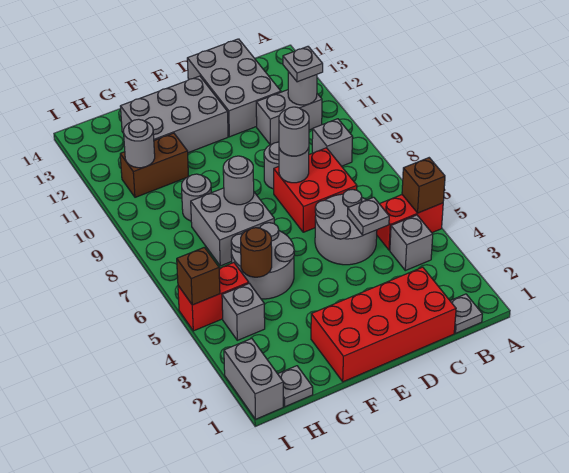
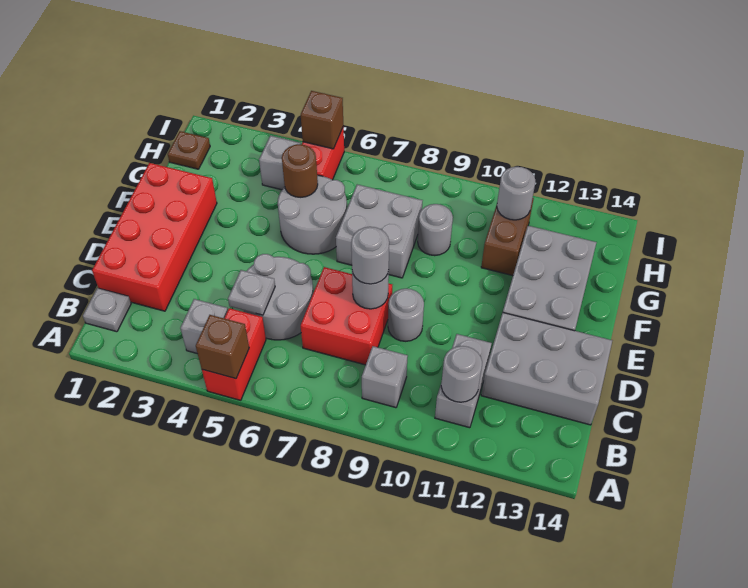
grey plate B11 level 3 -> none
grey round brick F8 level 2 -> none
grey plate H1 level 1 -> brown plate H1 level 1
grey brick I1:I2 level 1 -> none

